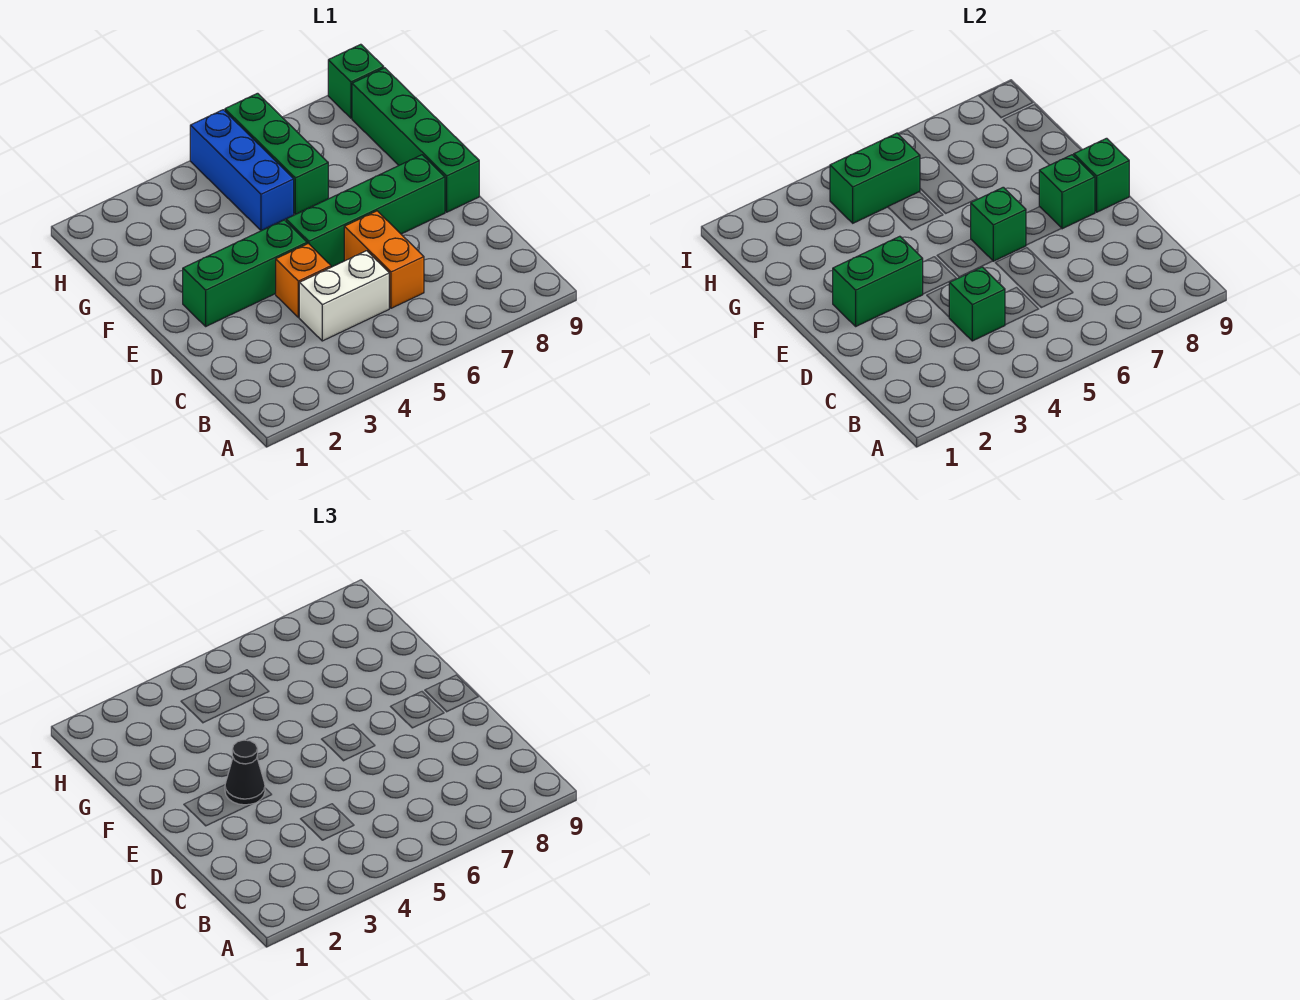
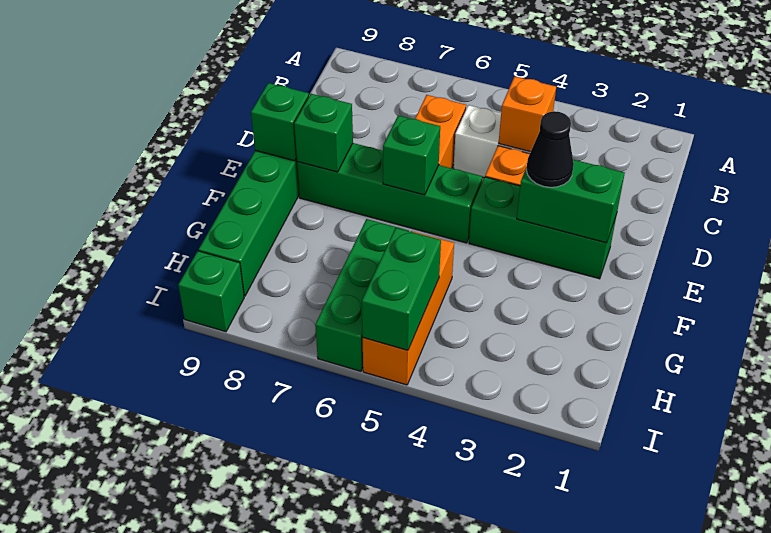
green brick C4 level 2 -> orange brick C4 level 2
blue brick G5:I5 level 1 -> orange brick G5:I5 level 1
green brick H4:H5 level 2 -> green brick H5:I5 level 2

